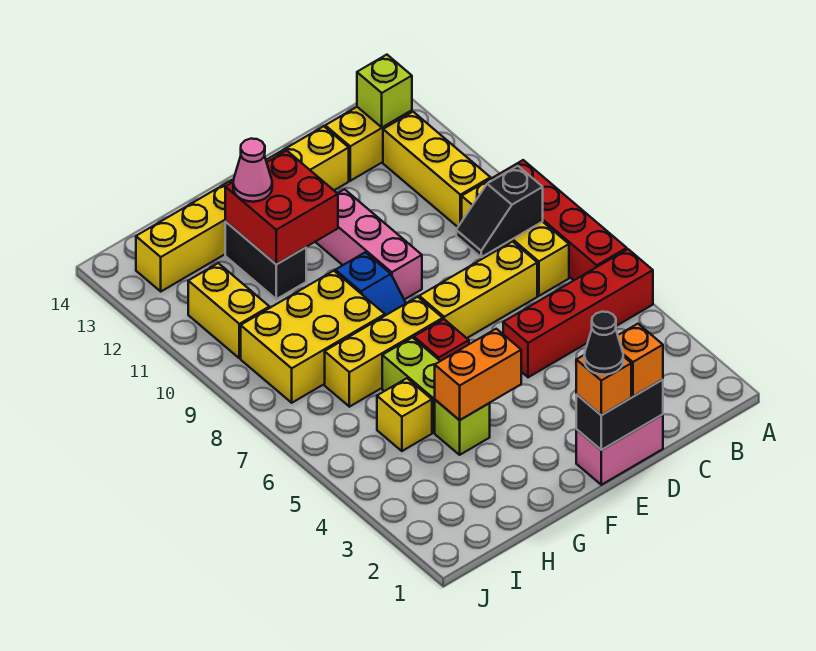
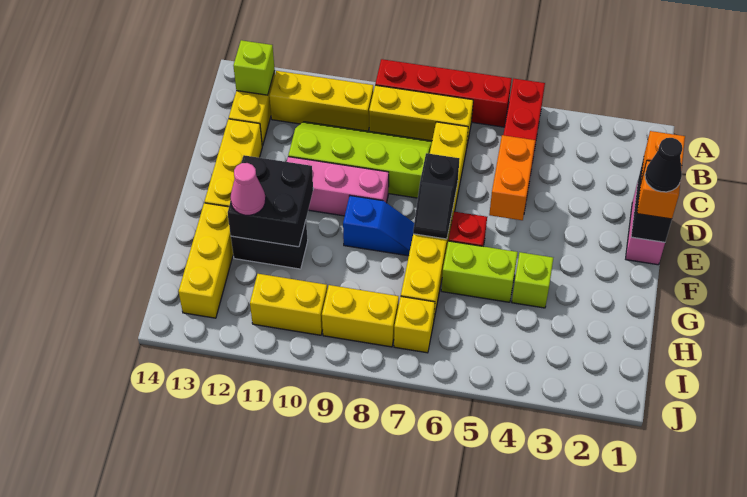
black slope B8:C8 level 2 top B -> black slope E7:F7 level 2 top E
none -> lime slope C8:D11 level 1 top D
orange brick F4:G4 level 2 -> orange brick D5:E5 level 2
red brick F11:G12 level 2 -> black brick F11:G12 level 2
yellow brick G8:I9 level 1 -> yellow brick I8:I9 level 1
yellow brick H5 level 1 -> yellow brick I7 level 1

